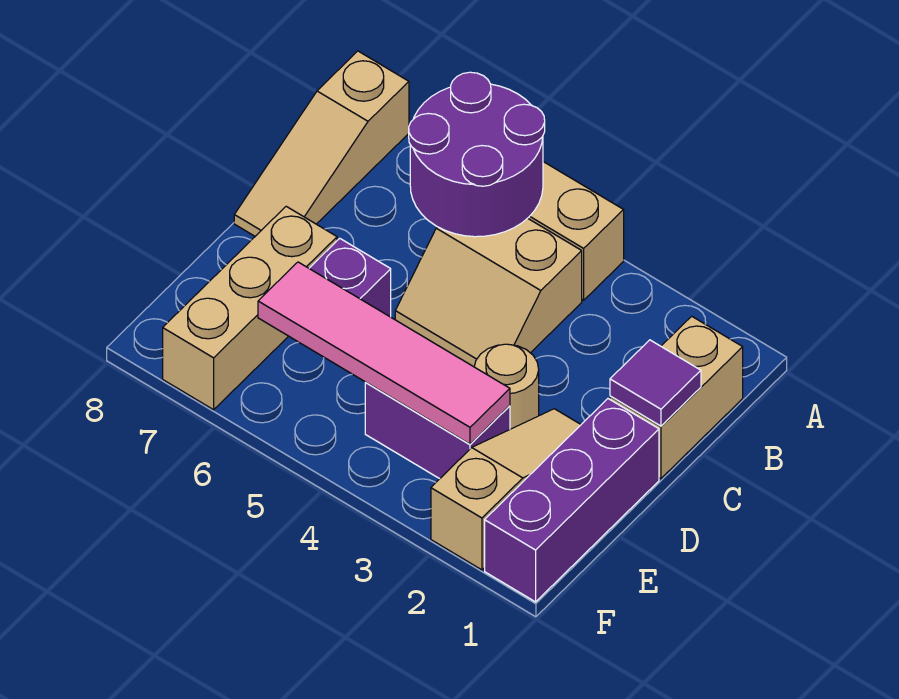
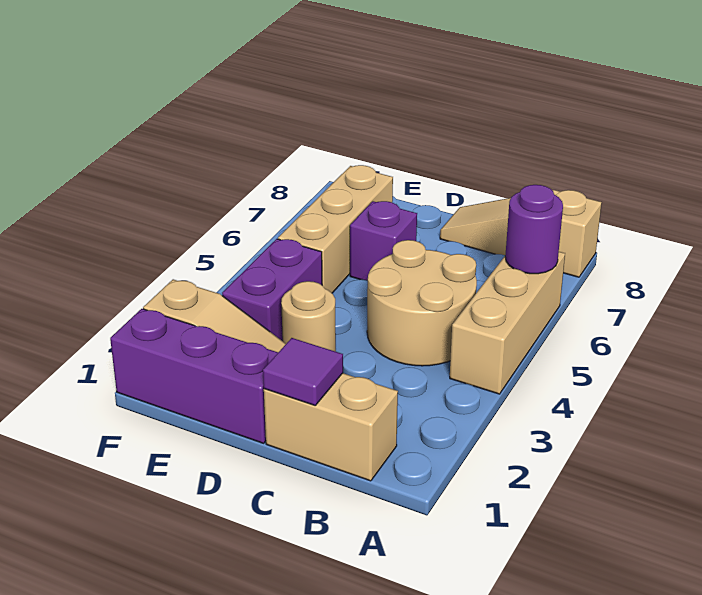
purple round brick A5:B6 level 2 -> purple round brick A6 level 2
tan slope B4:C5 level 1 top B -> tan round brick B4:C5 level 1
tan brick D7:F7 level 1 -> tan brick E5:E7 level 1
pink tile E3:E6 level 2 -> none

